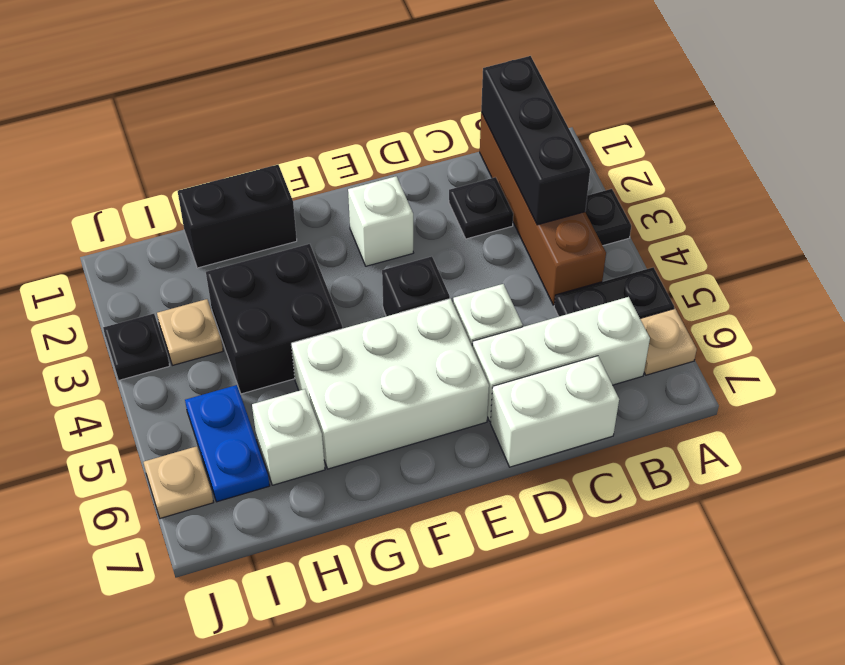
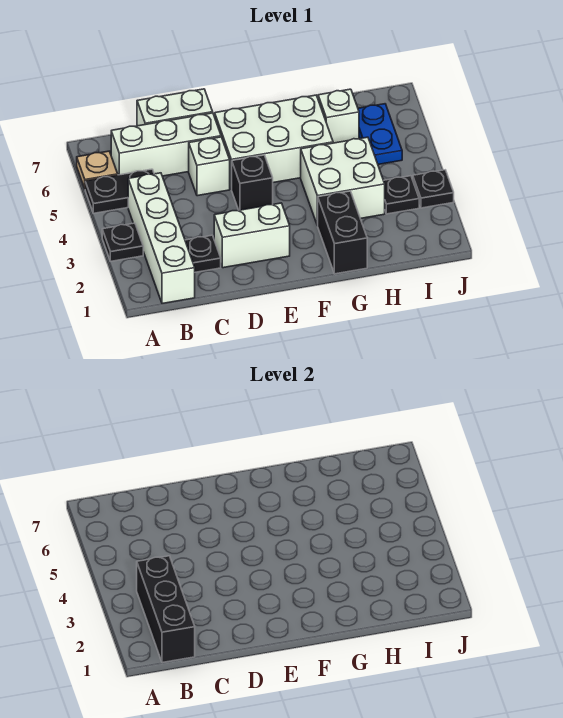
brown brick B1:B4 level 1 -> white brick B1:B4 level 1
white brick E2 level 1 -> white brick D2:E2 level 1
black brick G1:H1 level 1 -> black brick G1:G2 level 1
black brick G3:H4 level 1 -> white brick G3:H4 level 1
tan plate I3 level 1 -> black plate I3 level 1
tan plate J6 level 1 -> none

